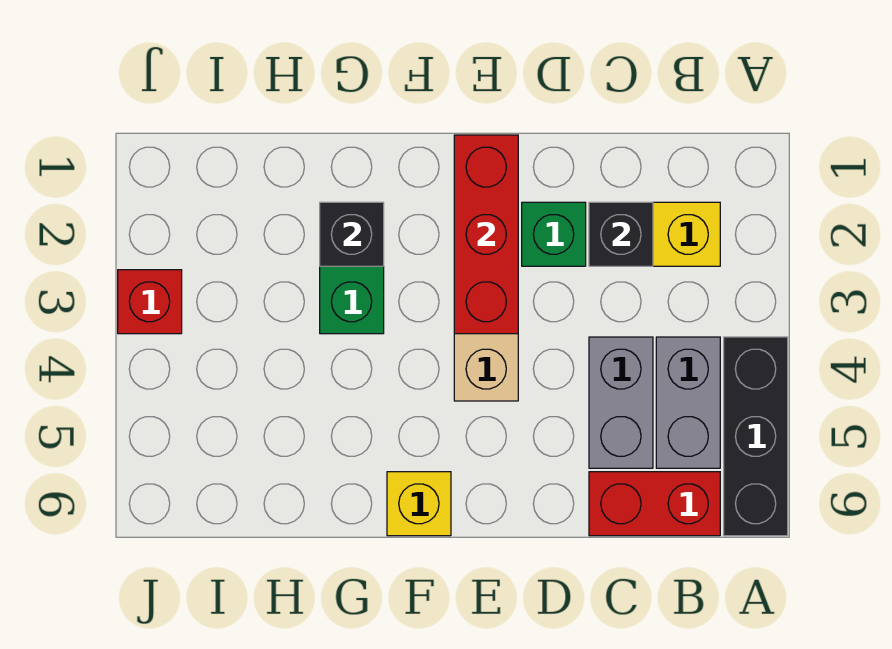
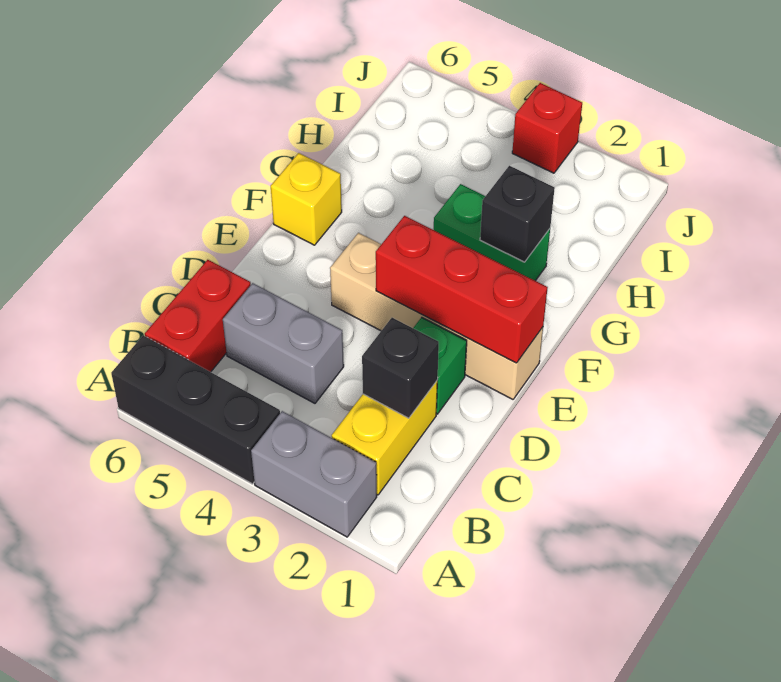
grey brick B4:B5 level 1 -> grey brick A2:A3 level 1

